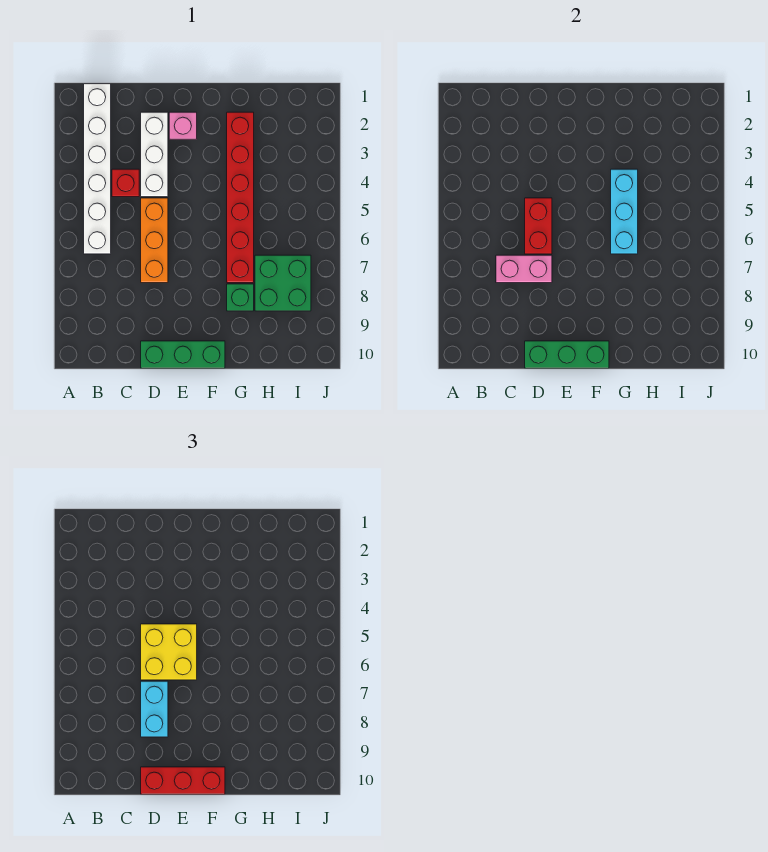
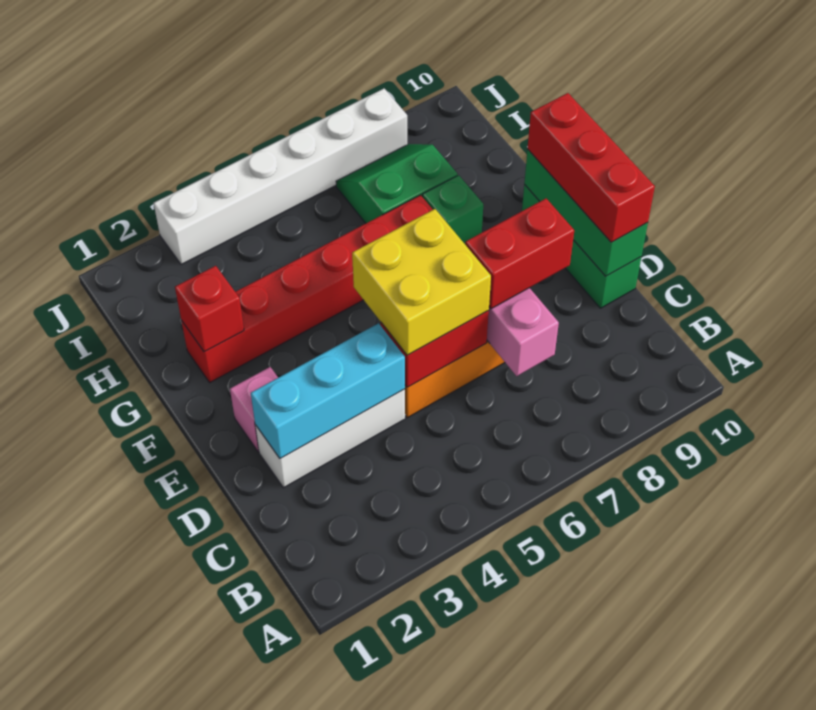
white brick B1:B6 level 1 -> white brick J3:J8 level 1
red brick C4 level 1 -> red brick G2 level 2
cyan brick D7:D8 level 3 -> red brick D7:D8 level 3
cyan brick G4:G6 level 2 -> cyan brick D2:D4 level 2
green brick H7:I8 level 1 -> green slope H7:I8 level 1 top H

